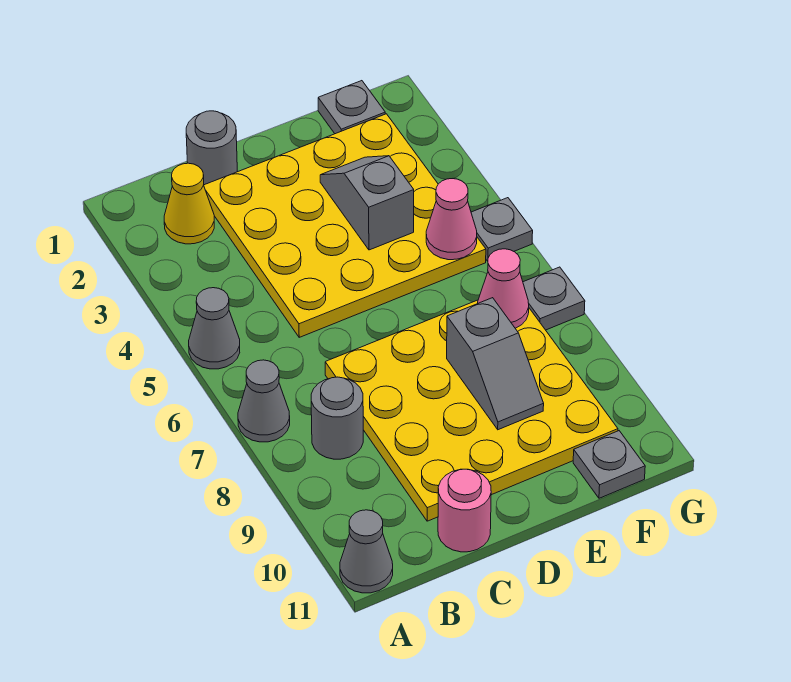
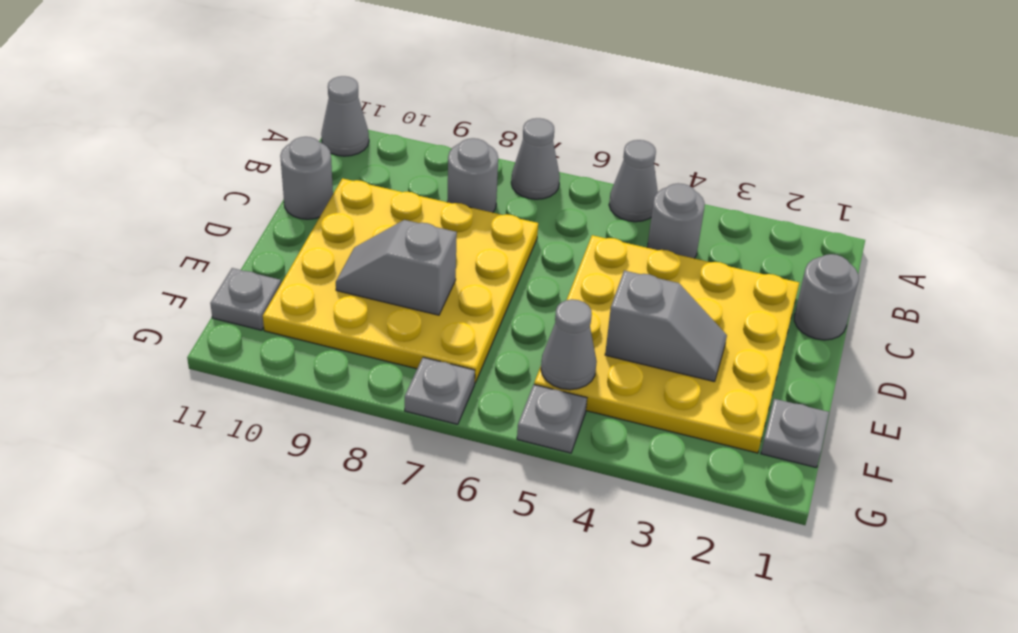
yellow cone B2 level 1 -> none
none -> grey round brick B4 level 1
pink round brick C11 level 1 -> grey round brick C11 level 1
pink cone F5 level 2 -> grey cone F5 level 2
pink cone F7 level 2 -> none

